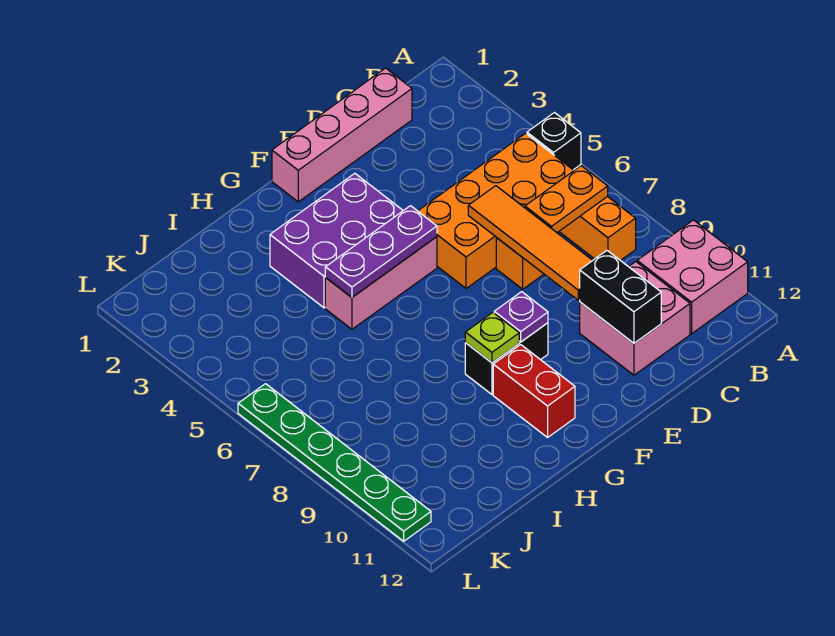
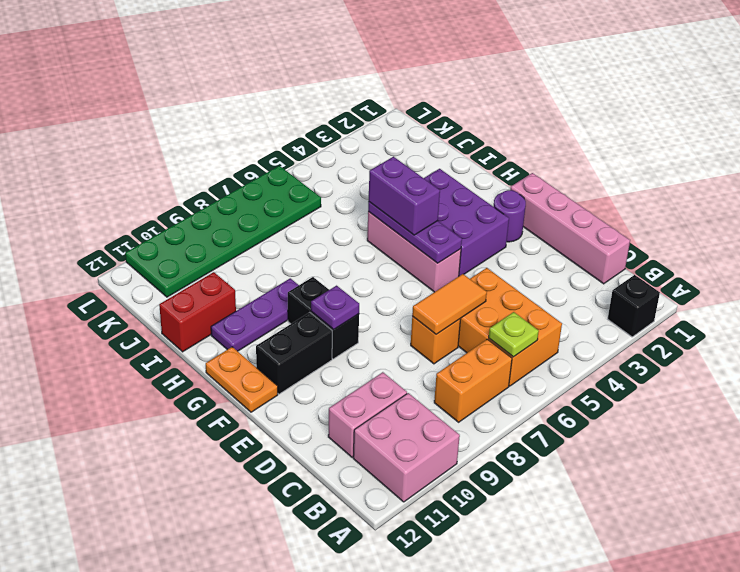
black brick A5 level 1 -> black brick A2 level 1
orange brick B5:E6 level 1 -> orange brick B5:D6 level 1
orange plate B7:C7 level 2 -> orange plate F12:G12 level 1
pink brick C10:D11 level 1 -> pink brick C10:C11 level 1
orange tile D6:D9 level 2 -> orange tile D6:D7 level 2
black brick D10:D11 level 2 -> black brick F10:F11 level 1
none -> purple round brick F2 level 1
none -> purple brick G5:H5 level 3
lime plate G9 level 2 -> lime plate B6 level 2
red brick G10:G11 level 1 -> red brick I11:I12 level 1
none -> purple plate H9:H11 level 1
green plate L6:L11 level 1 -> green plate K6:L11 level 1

